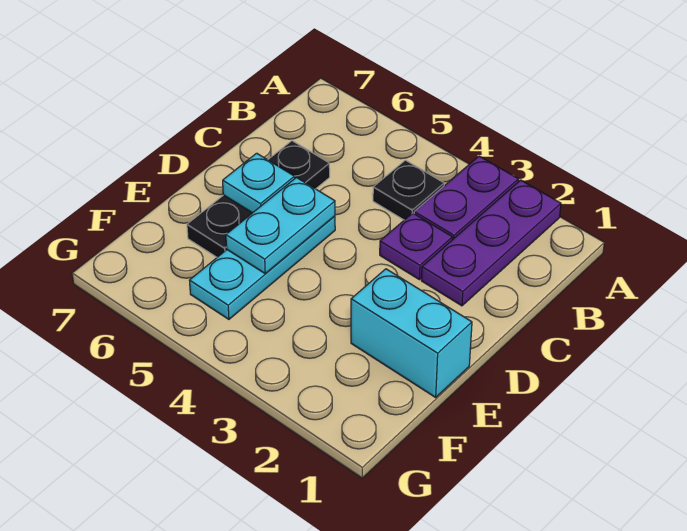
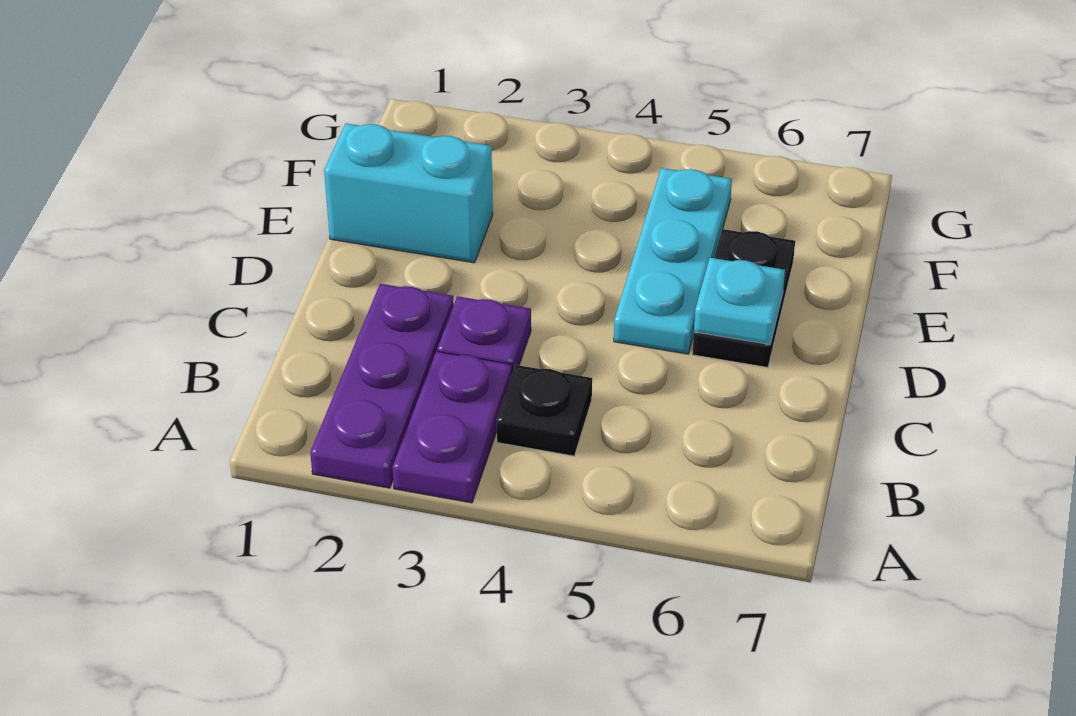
black plate C6:E6 level 1 -> black plate D6:E6 level 1
cyan plate D5:E5 level 2 -> none

